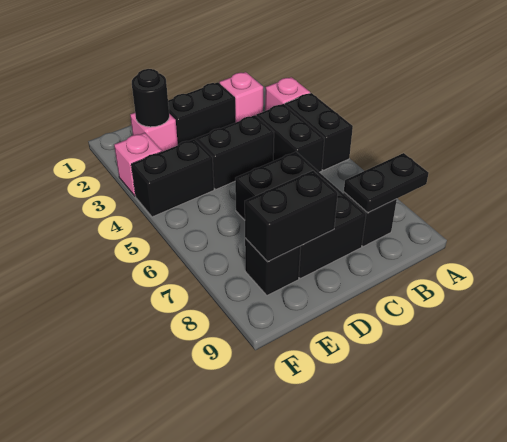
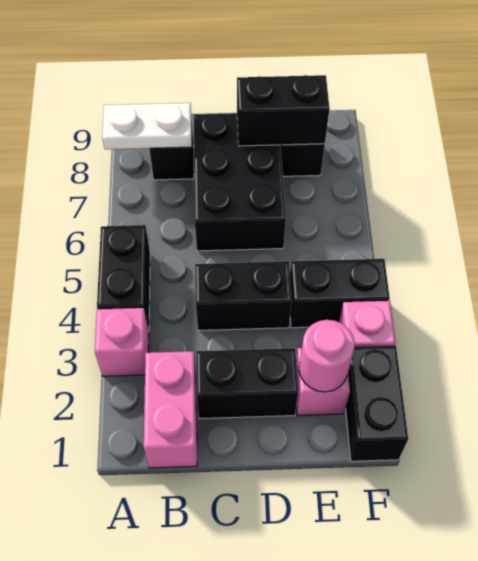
black plate A8:B8 level 2 -> white plate A8:B8 level 2
pink brick B2 level 1 -> pink brick B1:B2 level 1
black brick B4:B5 level 1 -> black brick F1:F2 level 1
black round brick E2 level 2 -> pink round brick E2 level 2

